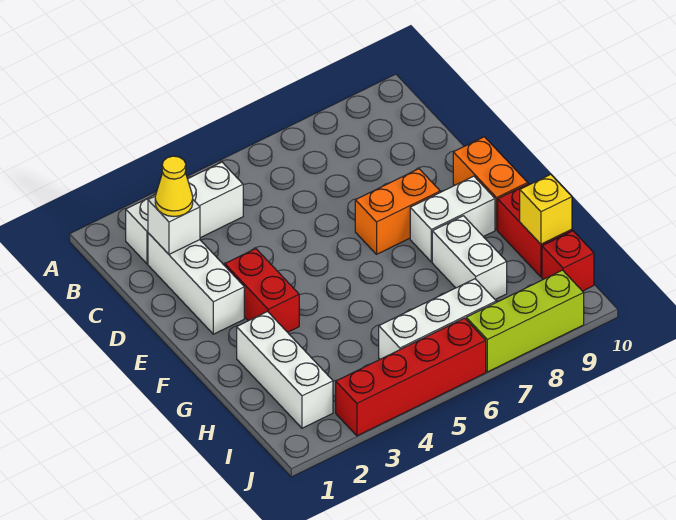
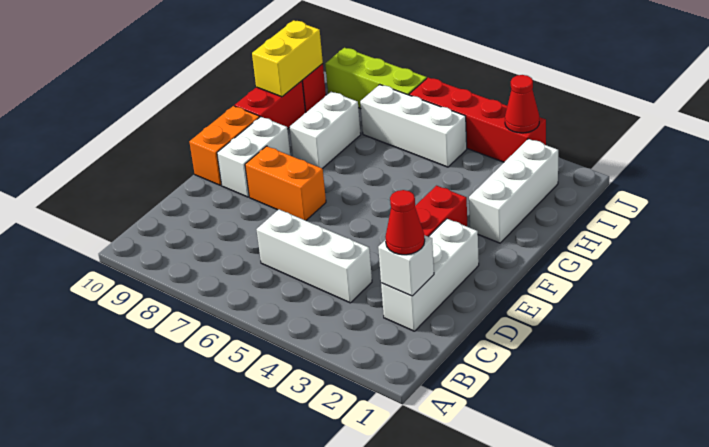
white brick B2:B4 level 1 -> white brick C4:C6 level 1
yellow cone C2 level 3 -> red cone C2 level 3
white brick F8:F9 level 1 -> white brick E9:F9 level 1
yellow brick H10 level 2 -> yellow brick H10:I10 level 2
none -> red cone J3 level 2

